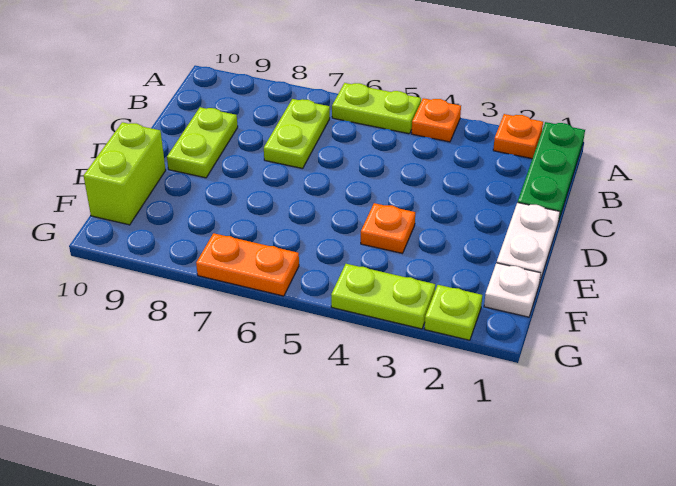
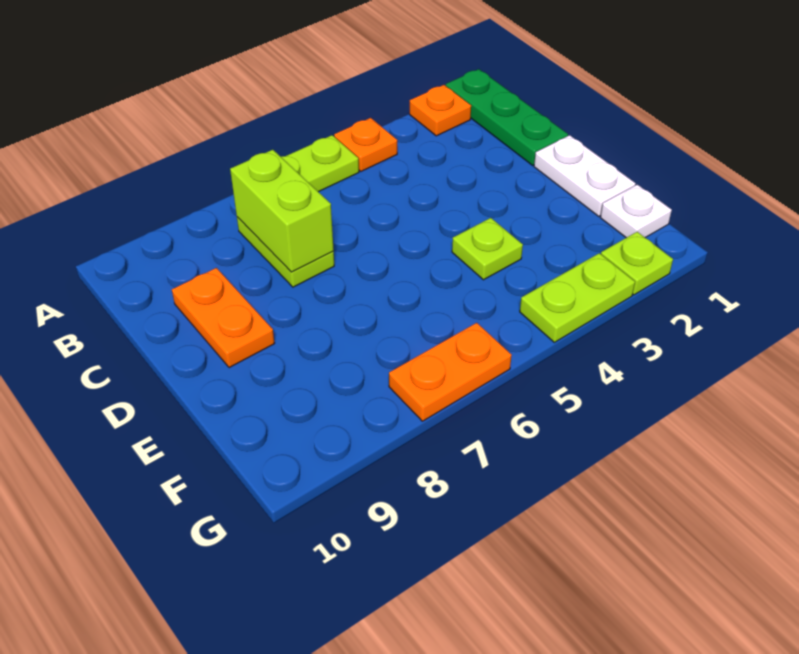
lime plate C9:D9 level 1 -> orange plate C9:D9 level 1
orange plate E4 level 1 -> lime plate E4 level 1
lime brick E10:F10 level 1 -> lime brick B7:C7 level 2

